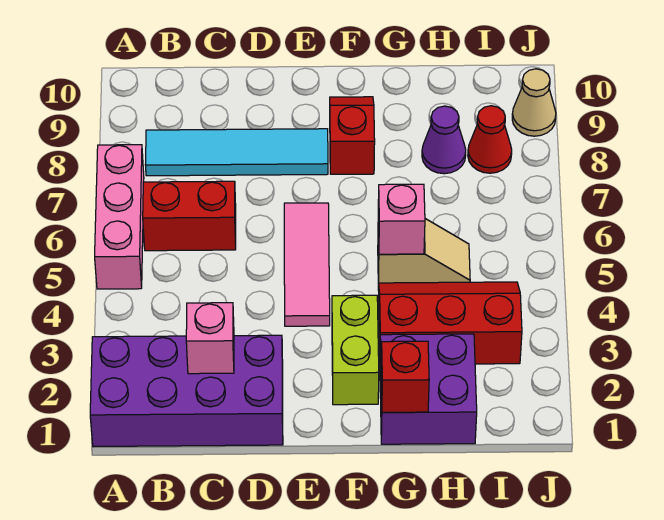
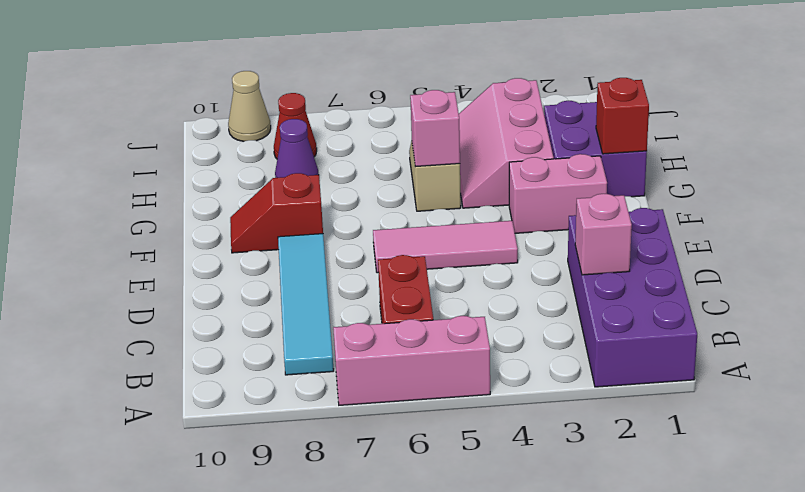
lime brick F2:F3 level 1 -> pink brick F2:F3 level 1
red slope G3:I4 level 1 top 3 -> pink slope G3:I4 level 1 top 3

